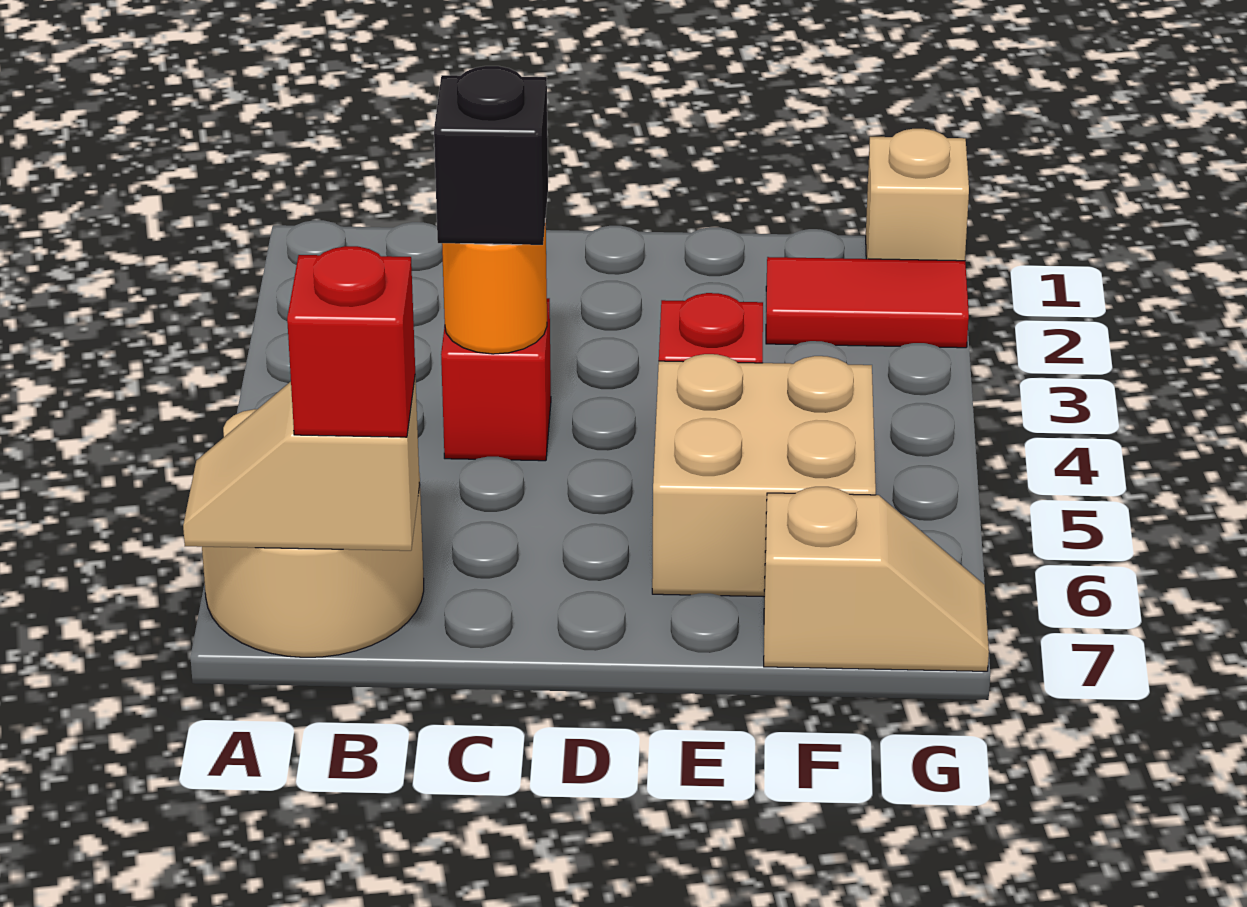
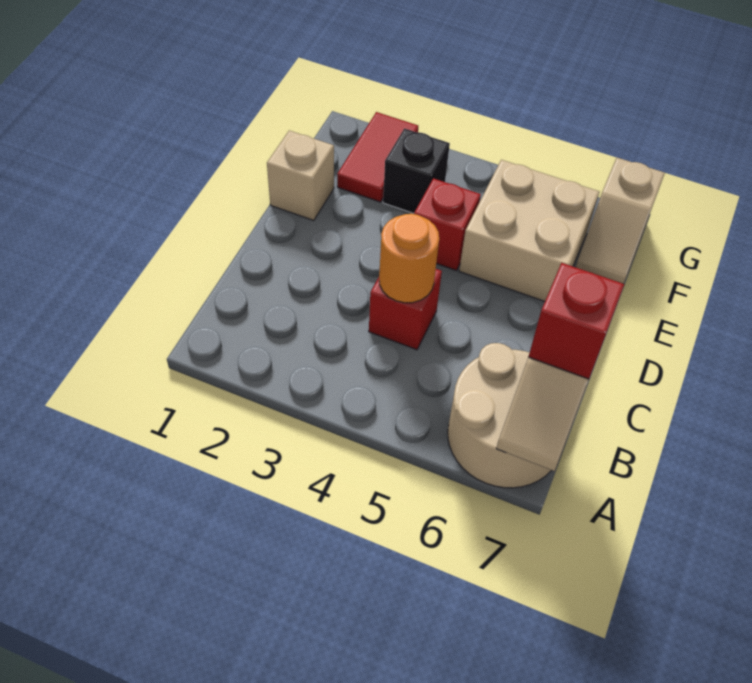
black brick C4 level 3 -> black brick F3 level 1
tan slope F7:G7 level 1 top F -> tan slope F7:G7 level 1 top G
tan brick G1 level 1 -> tan brick E1 level 1

